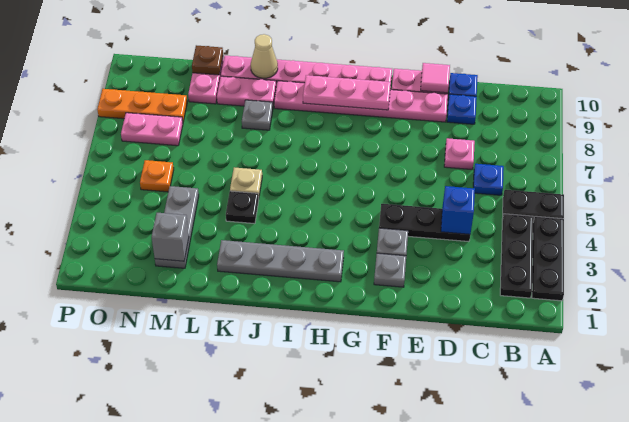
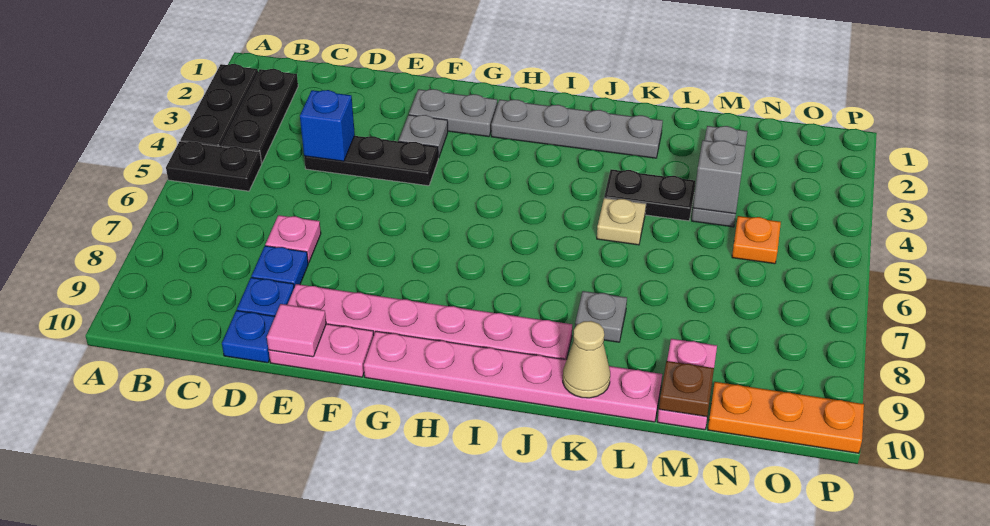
blue plate C6 level 1 -> blue plate D8 level 1
grey plate F2 level 1 -> grey plate F2:G2 level 1
pink plate G9:I9 level 2 -> none
black plate K4 level 1 -> black plate K4:L4 level 1
pink plate K9:L9 level 1 -> none
grey brick M2 level 2 -> grey brick M4 level 2
pink plate N7:O7 level 1 -> none
orange plate N8:P8 level 1 -> orange plate N10:P10 level 1

